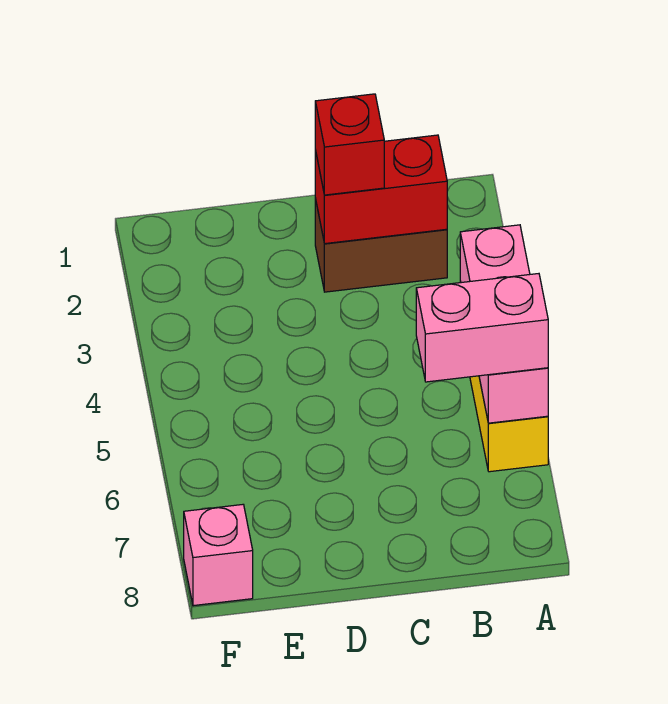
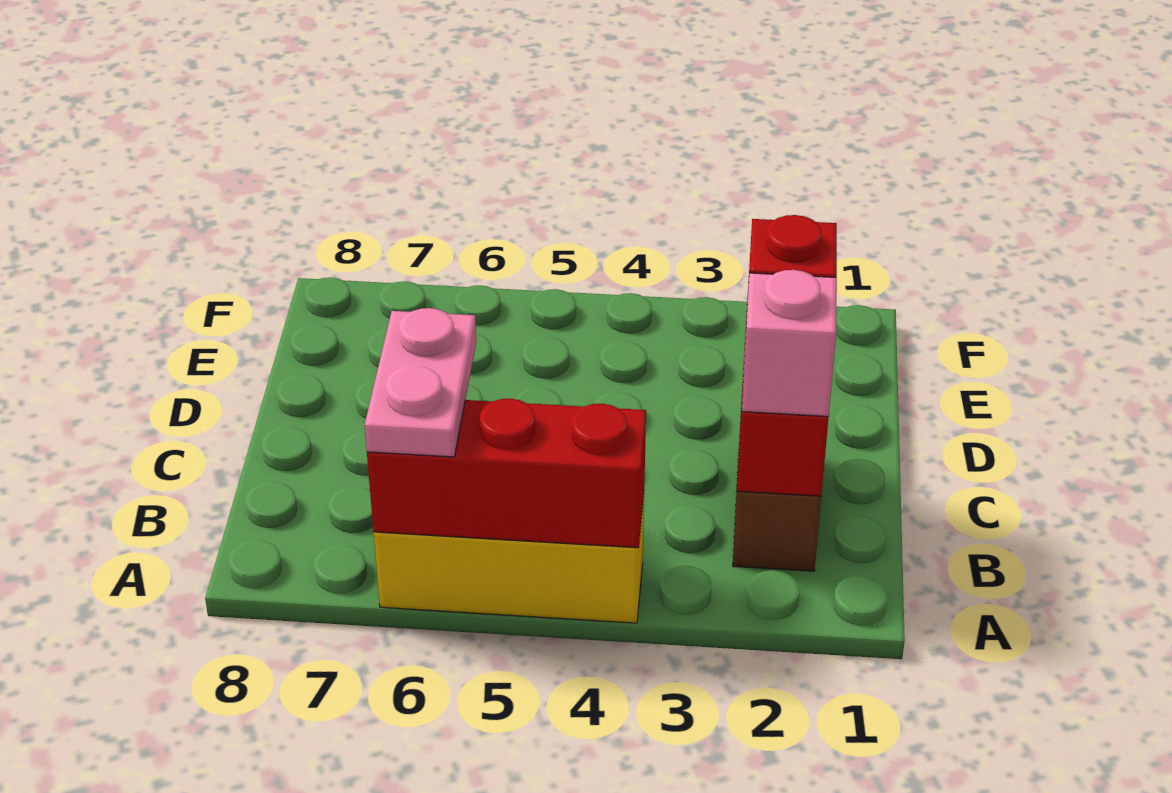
pink brick A4:A6 level 2 -> red brick A4:A6 level 2
pink brick A6:B6 level 3 -> pink plate A6:B6 level 3
pink brick F8 level 1 -> pink brick B2 level 3

